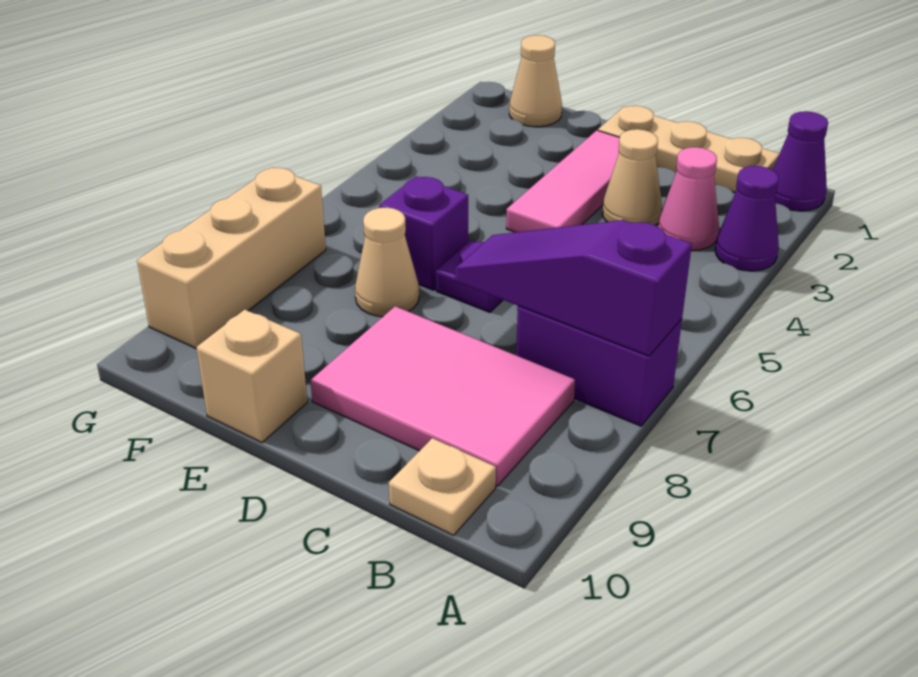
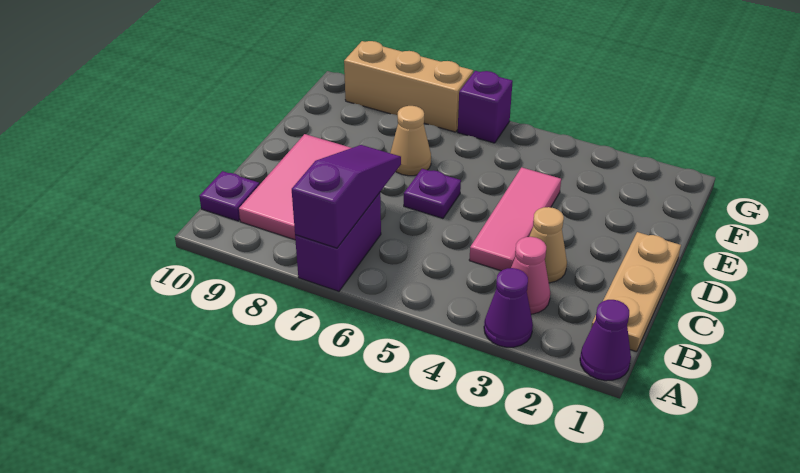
tan plate B10 level 1 -> purple plate B10 level 1
pink tile D2:D4 level 1 -> pink tile C4:E4 level 1
purple brick E6 level 1 -> purple brick G6 level 1
tan brick E10 level 1 -> none
tan cone F1 level 1 -> none

